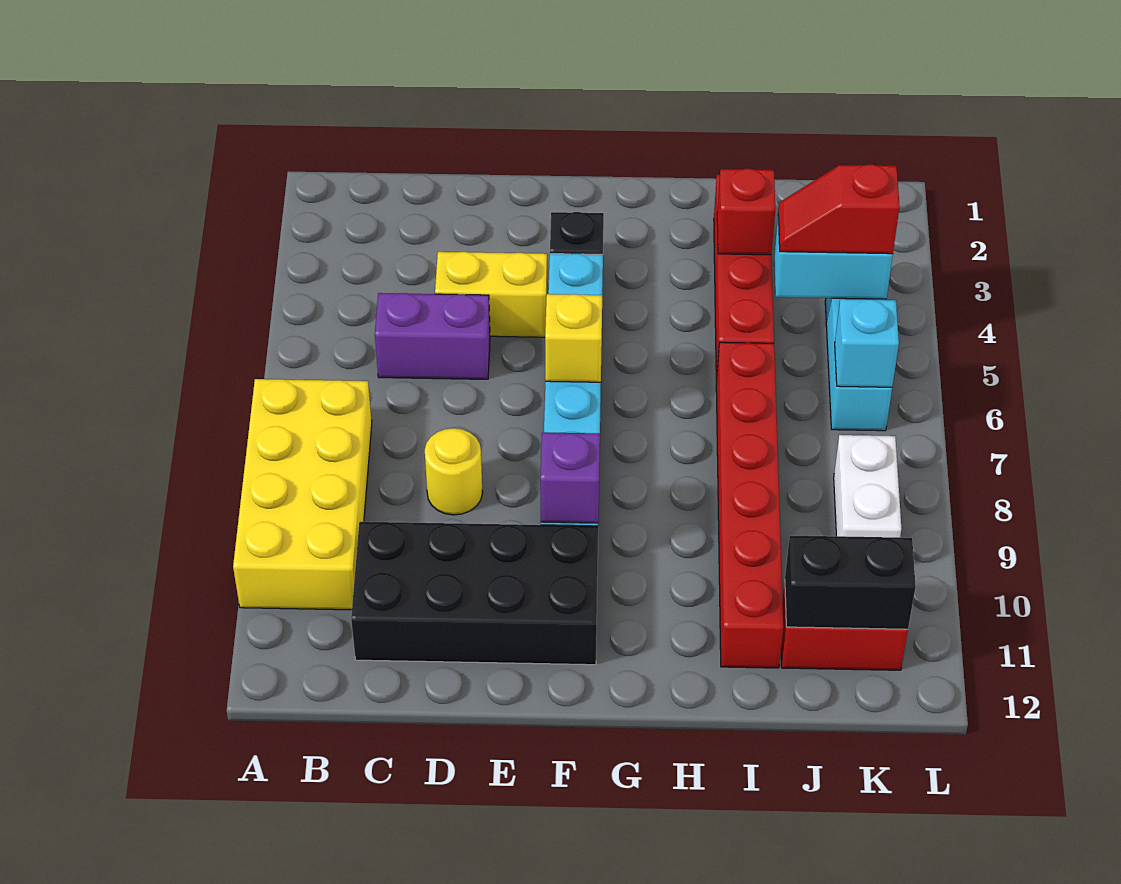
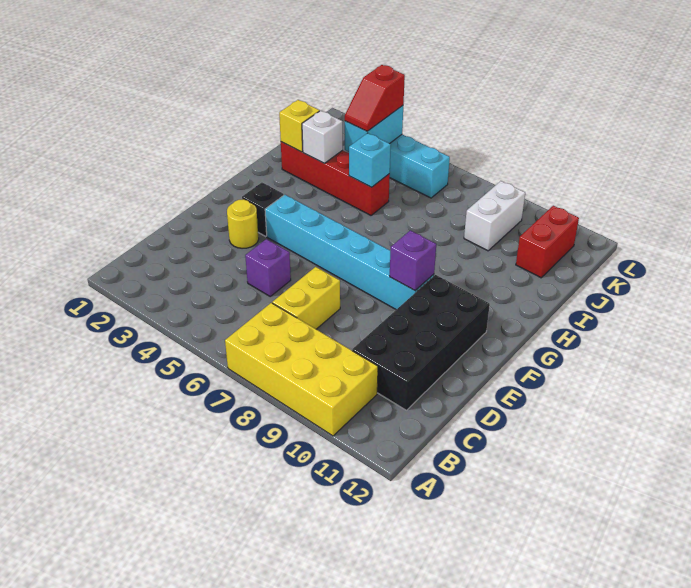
purple brick C5:D5 level 1 -> purple brick D5 level 1
yellow brick D4:E4 level 1 -> yellow brick C7:D7 level 1
yellow round brick D8 level 1 -> yellow round brick E3 level 1
yellow brick F6 level 2 -> yellow brick I2 level 2
red brick I3 level 2 -> white brick I3 level 2
red brick I6:I11 level 1 -> none
black brick J11:K11 level 2 -> none
cyan brick K6 level 2 -> cyan brick I5 level 2
white brick K8:K9 level 1 -> white brick J9:K9 level 1

